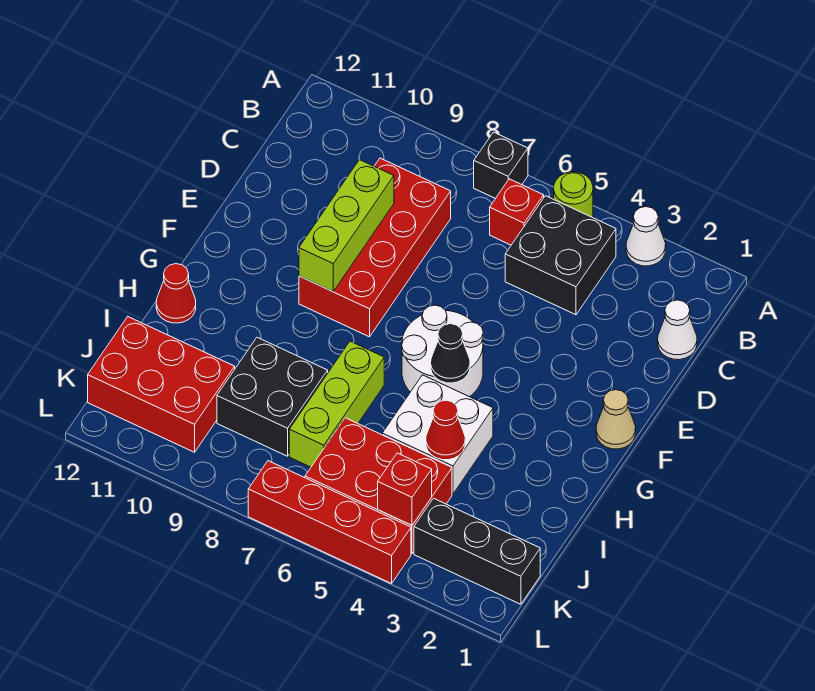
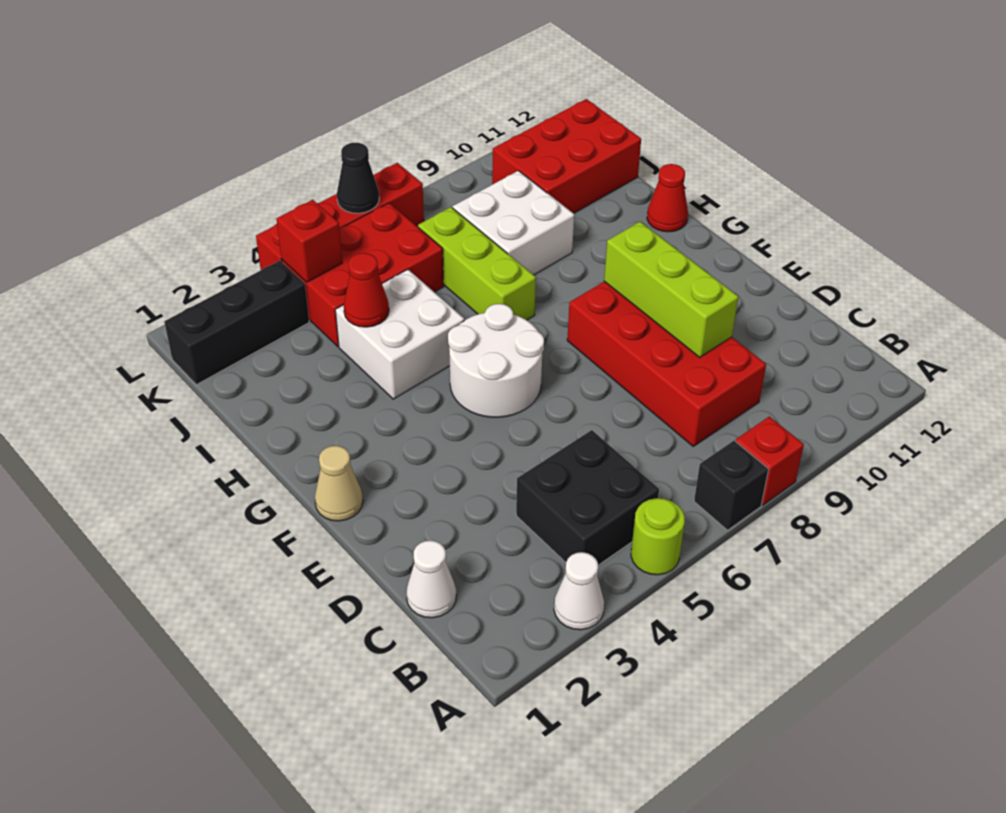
red brick B6 level 1 -> red brick A8 level 1
black cone G5 level 2 -> black cone L6 level 2
black brick I8:J9 level 1 -> white brick I8:J9 level 1

